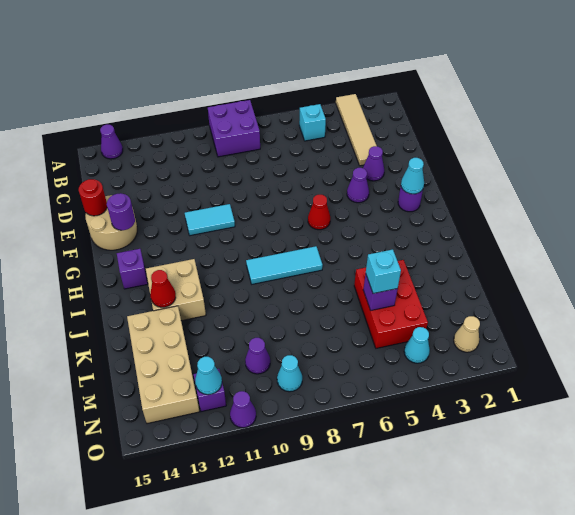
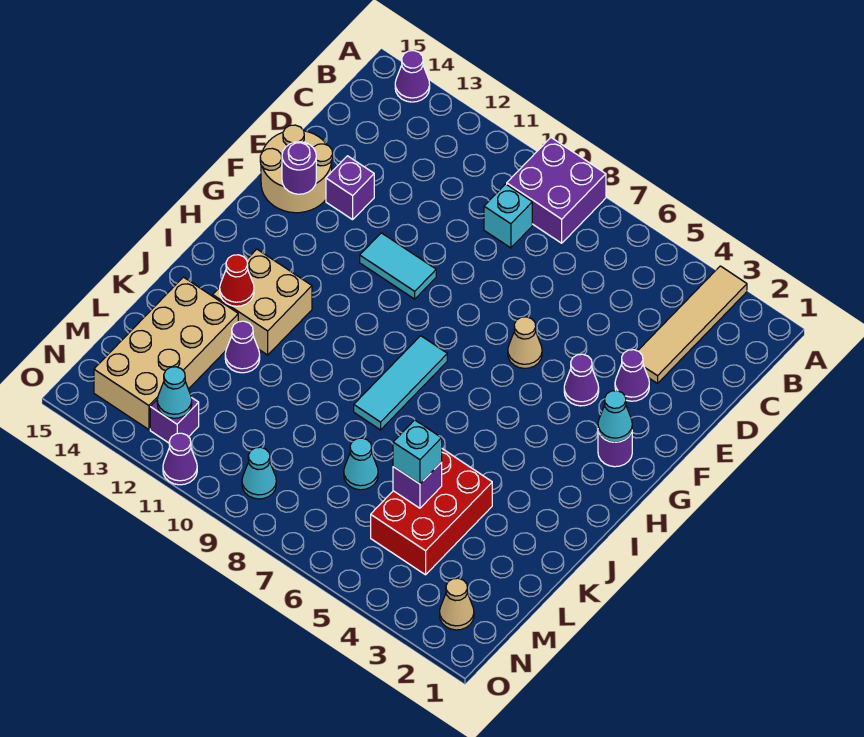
cyan brick B5 level 1 -> cyan brick C9 level 1
red round brick E15 level 2 -> none
none -> tan cone F6 level 1
red cone G6 level 1 -> none
purple brick H14 level 1 -> purple brick E13 level 1
cyan tile I7:I9 level 1 -> cyan tile H8:J8 level 1
purple cone M10 level 1 -> purple cone K12 level 1
cyan cone N4 level 1 -> cyan cone L7 level 1

